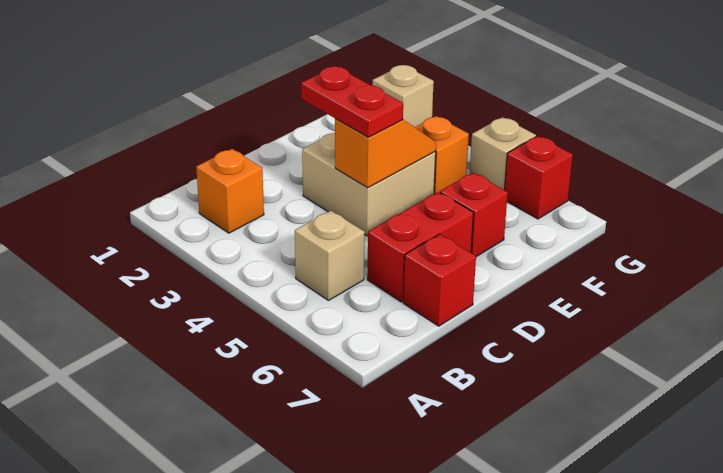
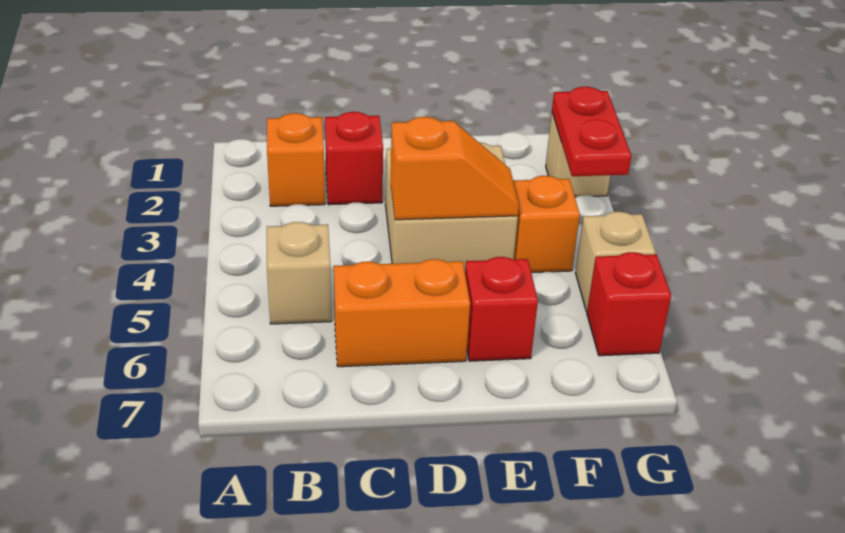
red brick C6:D6 level 1 -> orange brick C6:D6 level 1
red brick C7 level 1 -> red brick C2 level 1
red plate D3:D4 level 3 -> red plate G2:G3 level 2

